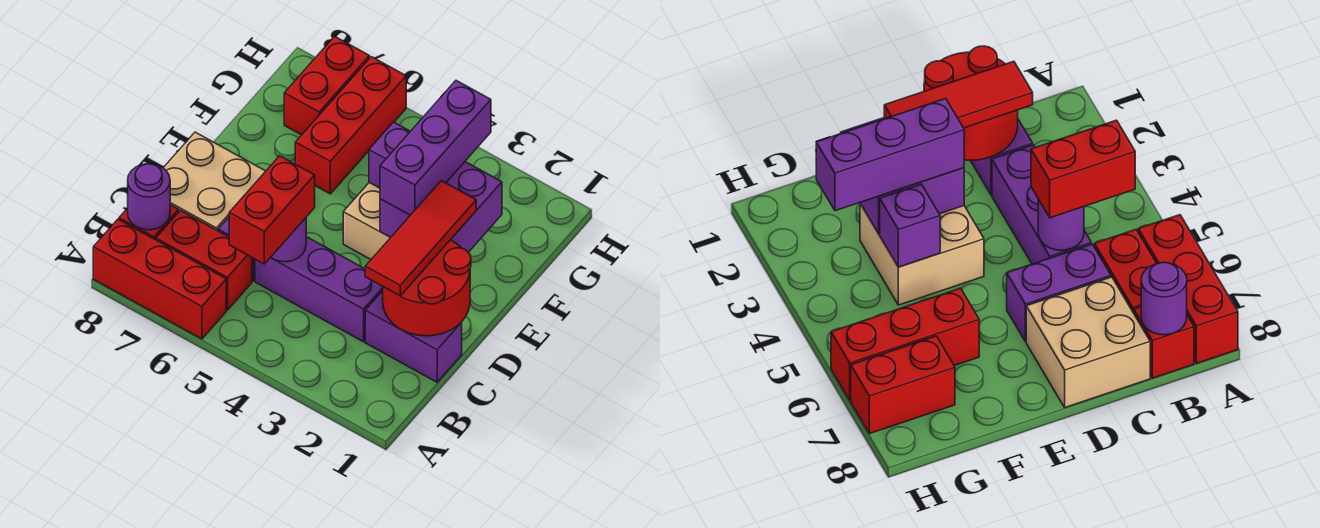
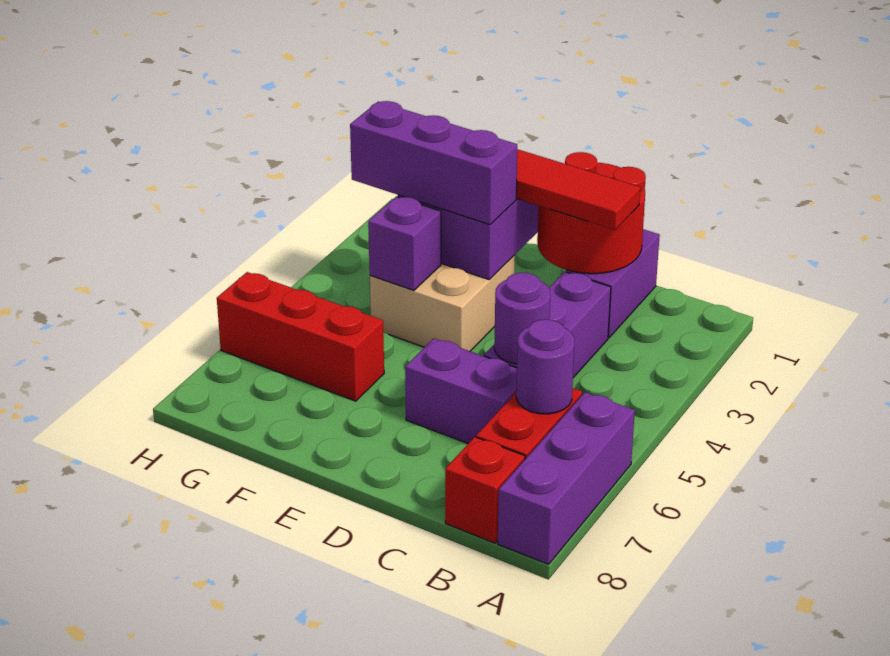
red brick A6:A8 level 1 -> purple brick A6:A8 level 1
red brick B5:C5 level 3 -> none
purple round brick B8 level 2 -> purple round brick B6 level 2
tan brick C7:D8 level 1 -> none
red brick G7:H7 level 1 -> none

